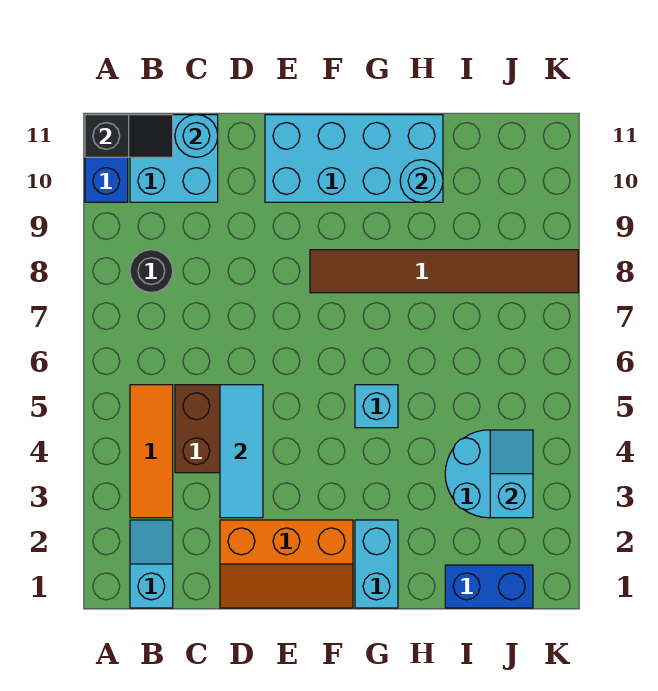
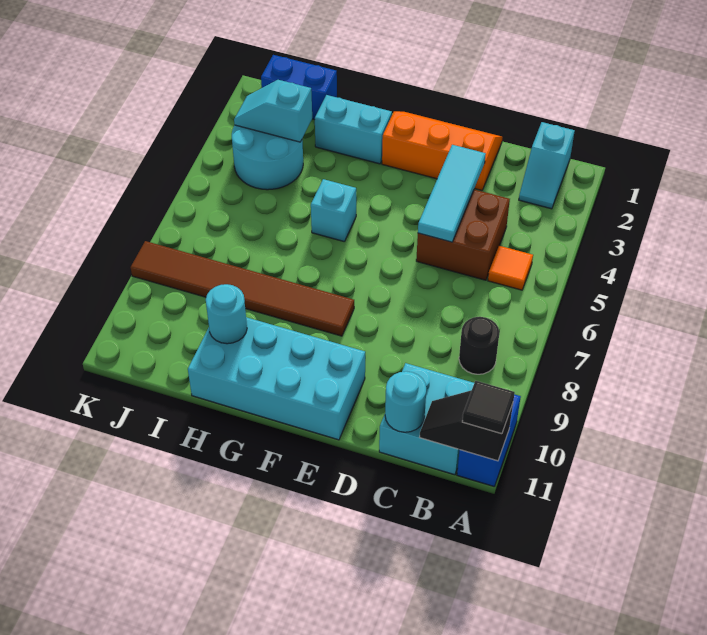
none -> black tile A11 level 3
orange tile B3:B5 level 1 -> orange tile B5 level 1
cyan brick G1:G2 level 1 -> cyan brick G2:H2 level 1
cyan slope J3:J4 level 2 top 3 -> cyan slope I3:J3 level 2 top I

